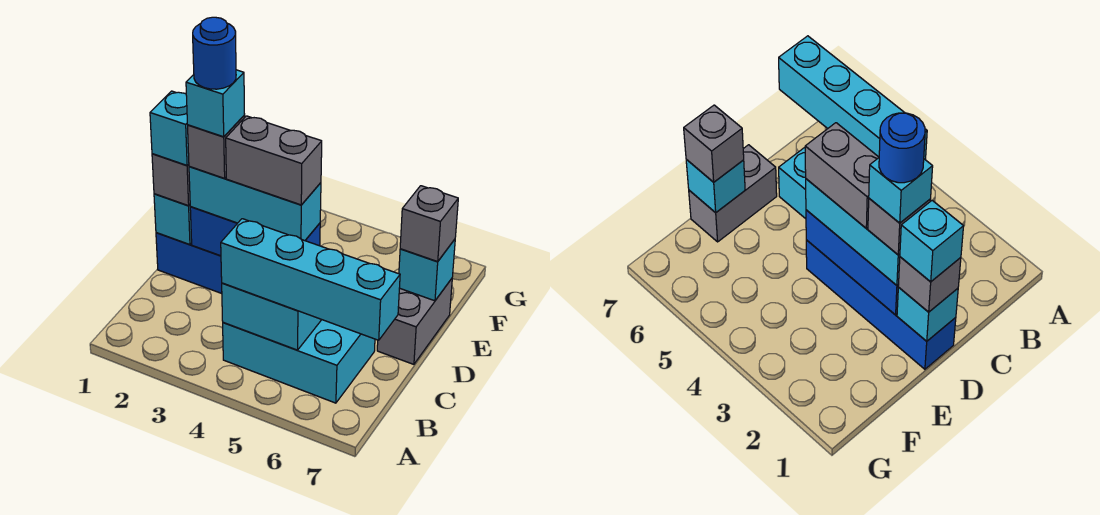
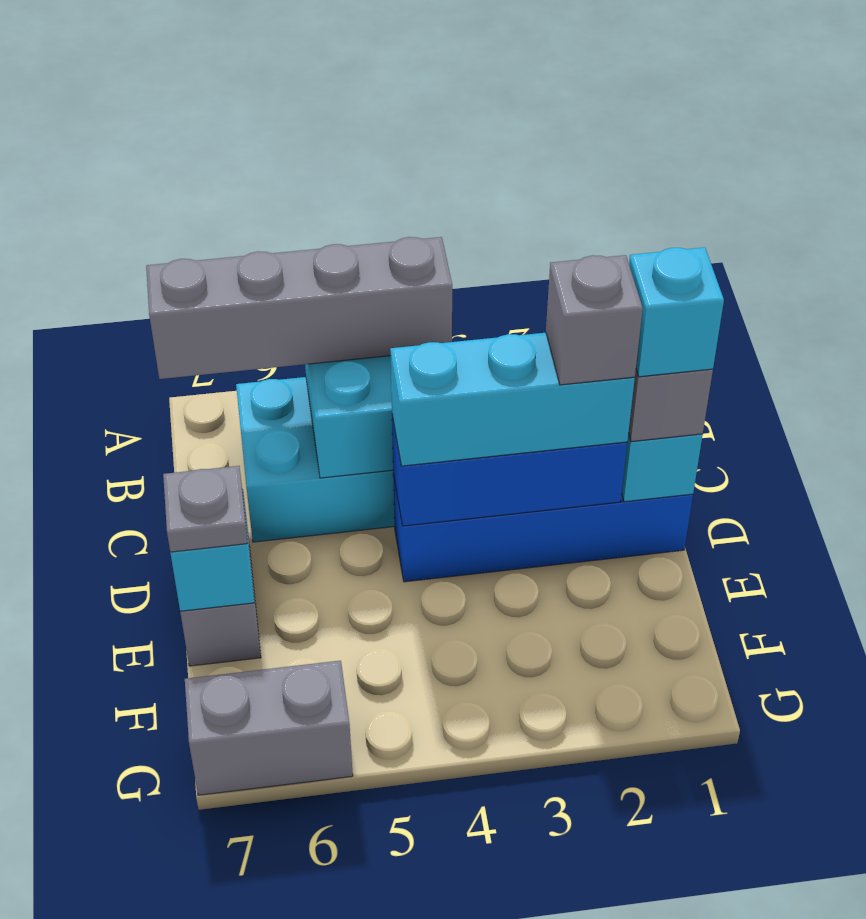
cyan brick B4:B7 level 3 -> grey brick B4:B7 level 3
cyan brick D2 level 5 -> none
blue round brick D2 level 6 -> none
grey brick D3:D4 level 4 -> grey brick G6:G7 level 1
grey brick E7 level 3 -> grey plate E7 level 3

